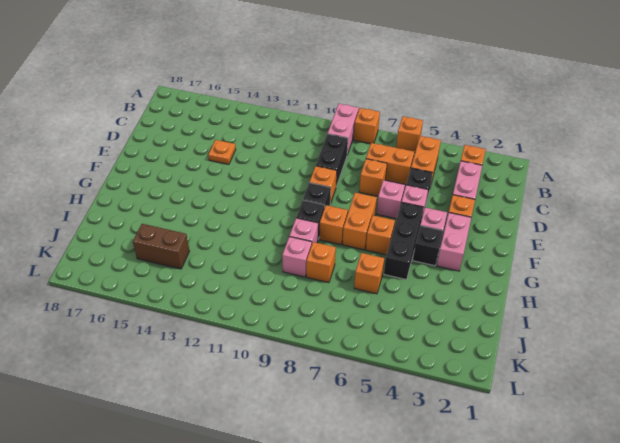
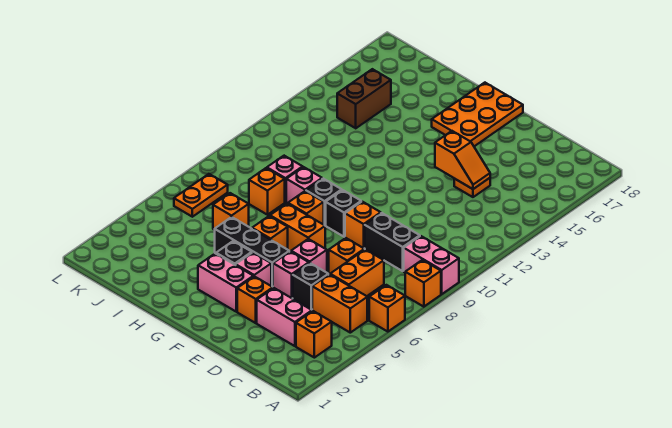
none -> orange slope D14:E14 level 2 top E
none -> orange plate F16:G18 level 1
none -> orange plate K6:K7 level 1

